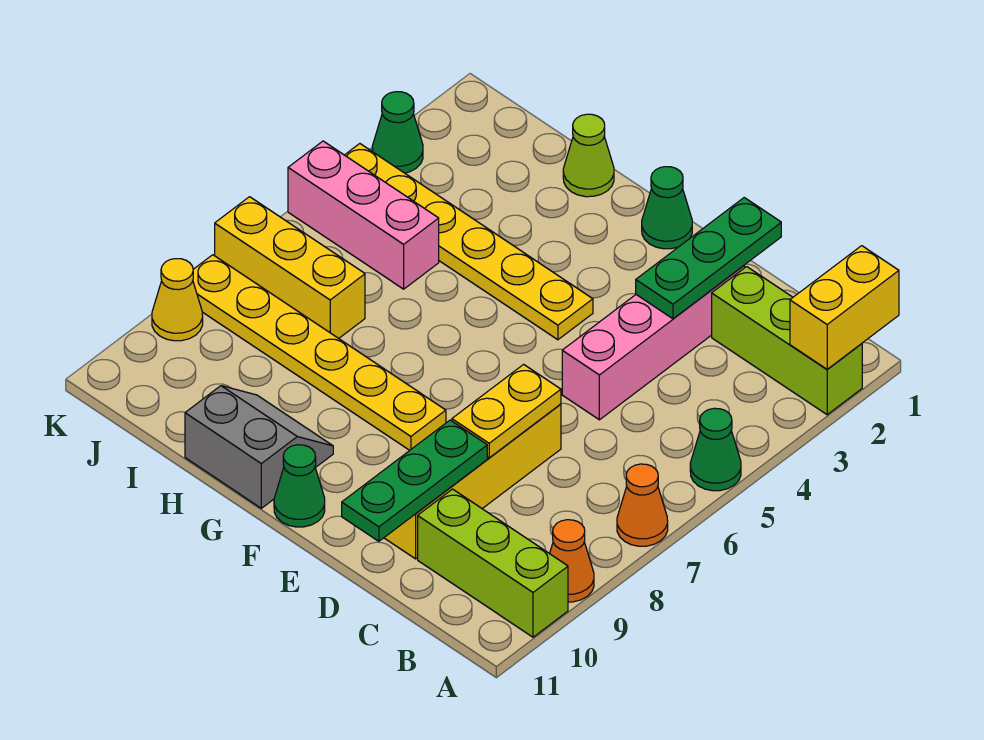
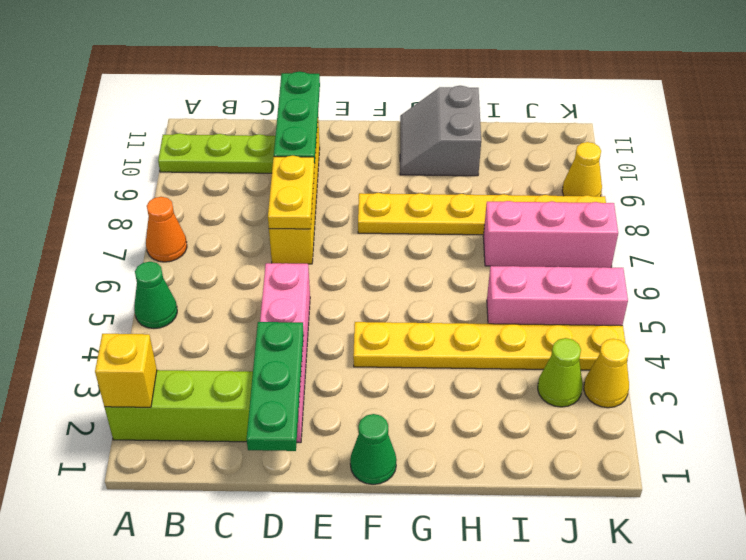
yellow brick A1:A2 level 2 -> yellow brick A2 level 2
orange cone A9 level 1 -> none
lime brick A10:C10 level 1 -> lime plate A10:C10 level 1
green cone F11 level 1 -> none
grey slope G10:H11 level 1 top 11 -> grey slope G10:H11 level 1 top H
lime cone H1 level 1 -> lime cone J3 level 1
yellow brick I7:K7 level 1 -> pink brick I7:K7 level 1
green cone K3 level 1 -> yellow cone K3 level 1

